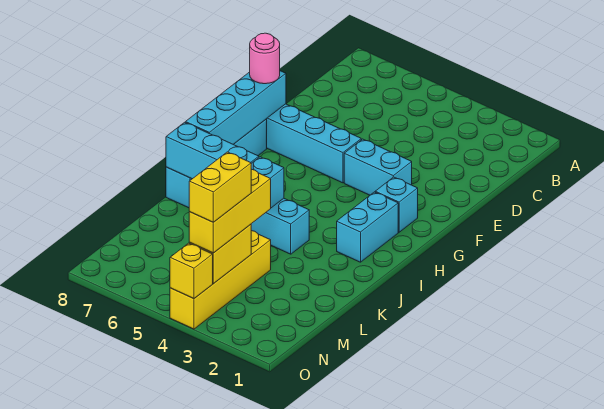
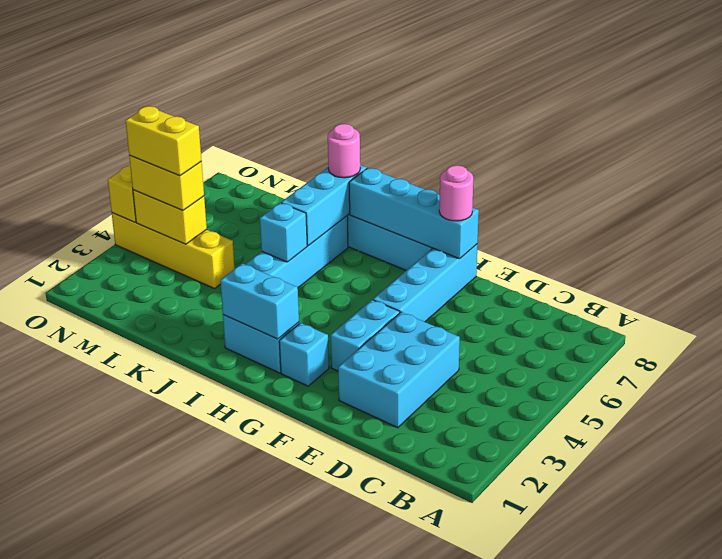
none -> cyan brick D2:E4 level 1
none -> cyan brick H2:I2 level 2
none -> pink round brick J8 level 3
yellow brick L4:N4 level 3 -> yellow brick M4:N4 level 3

